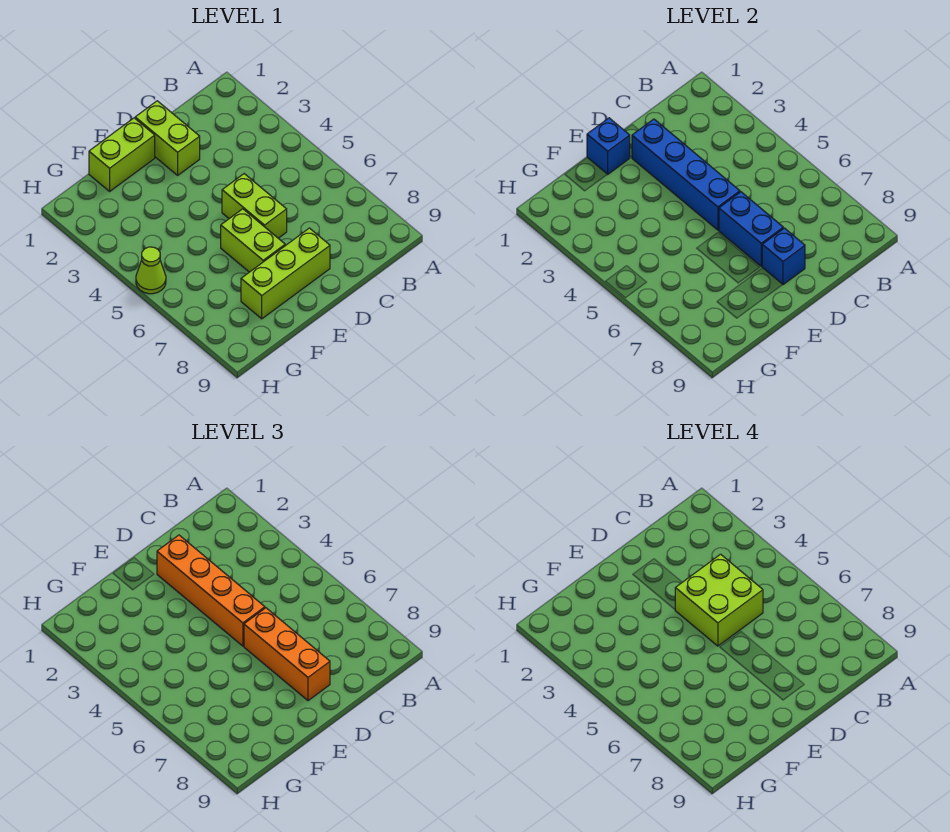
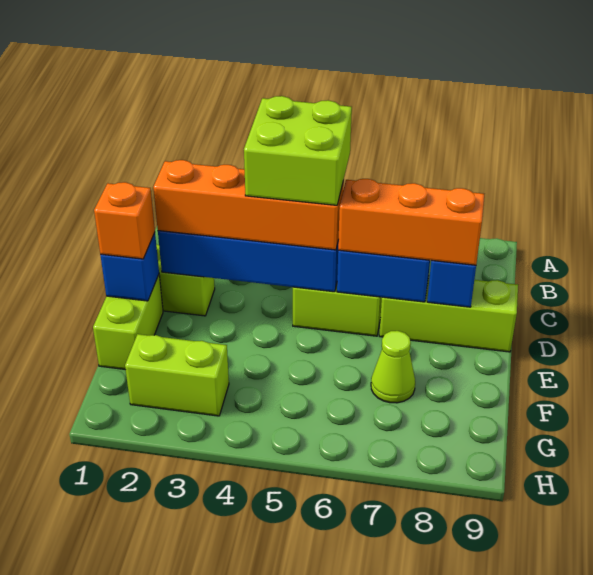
lime brick D8:F8 level 1 -> lime brick D7:D9 level 1
none -> orange brick E1 level 3
lime brick E6:E7 level 1 -> lime brick G2:G3 level 1
lime cone H5 level 1 -> lime cone F7 level 1

